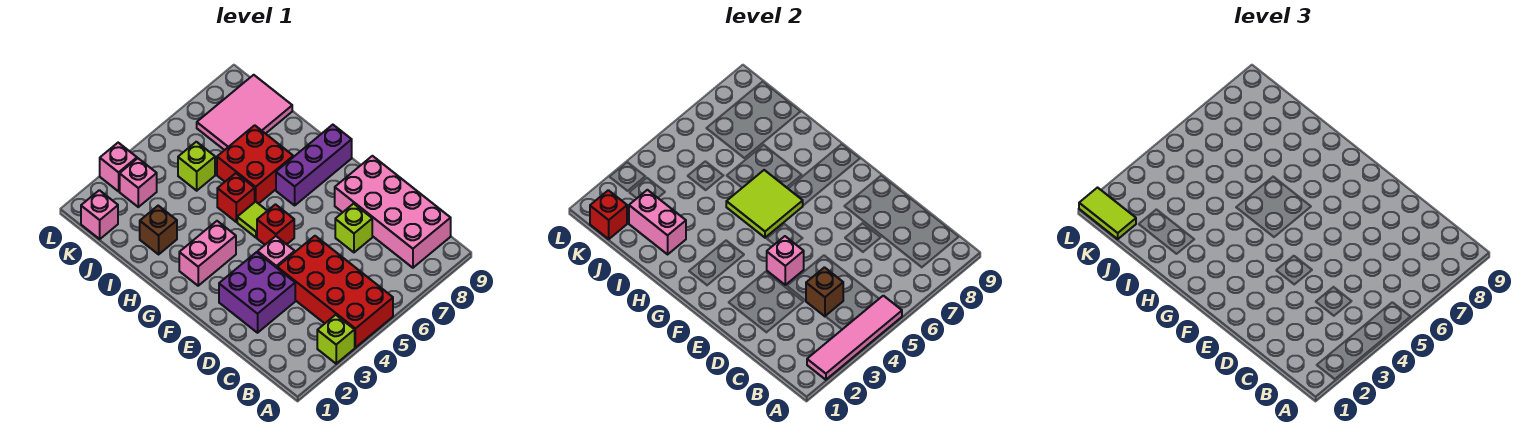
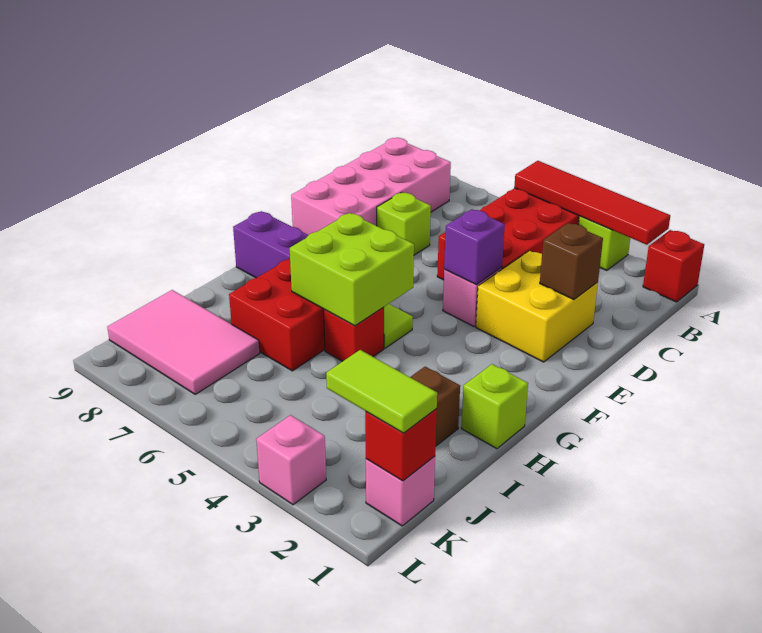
pink tile A2:A5 level 2 -> red tile A2:A5 level 2
brown brick C4 level 2 -> brown brick D2 level 2
purple brick D2:E3 level 1 -> yellow brick D2:E3 level 1
pink brick E4 level 2 -> purple brick E4 level 2
red brick F5 level 1 -> red brick A1 level 1
pink brick G2:G3 level 1 -> none
lime tile G5:H6 level 2 -> lime brick G5:H6 level 2
pink brick I2:J2 level 2 -> none
lime brick J5 level 1 -> lime brick H1 level 1
lime tile K1:L1 level 3 -> lime tile K1:K2 level 3
pink brick K3 level 1 -> none

